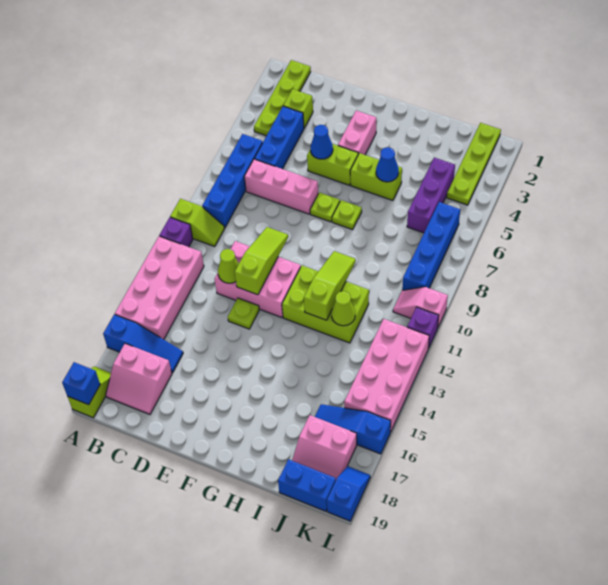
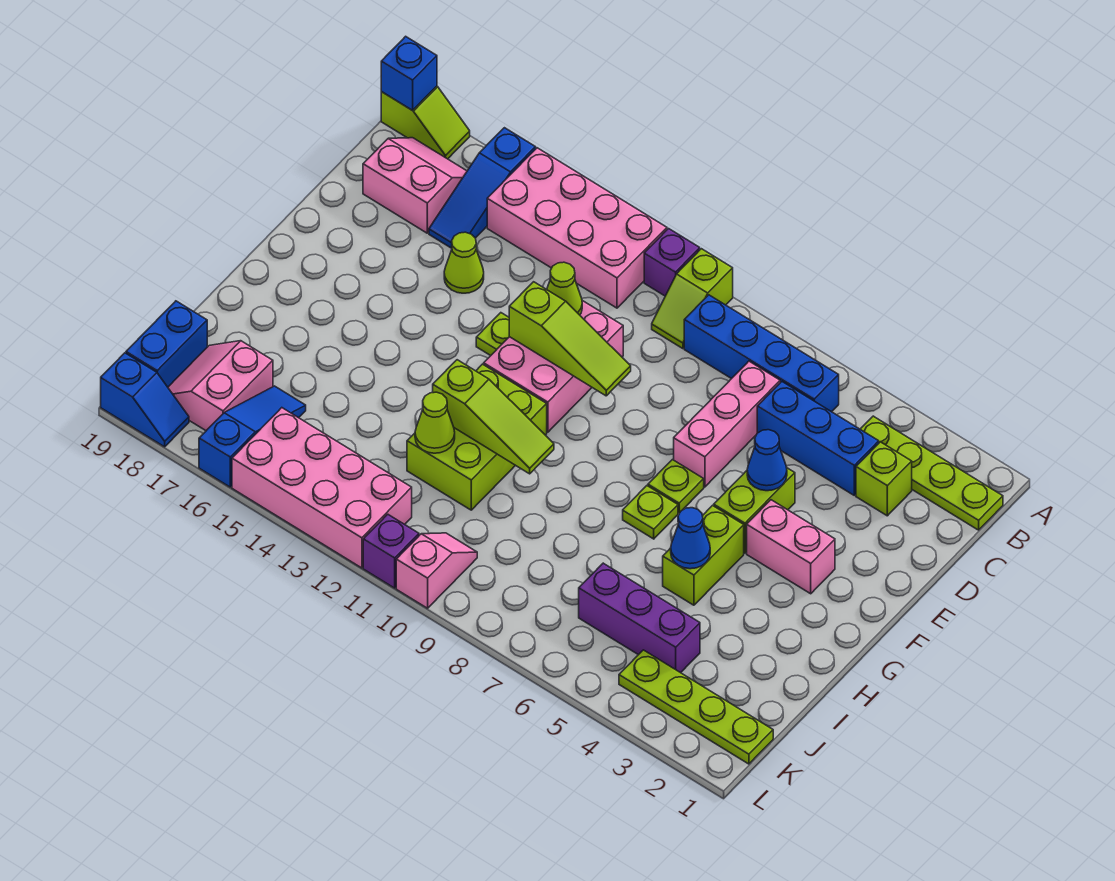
pink slope B17:C18 level 1 top 17 -> pink slope B17:C18 level 1 top C
none -> lime cone D15 level 1
blue brick K6:K9 level 1 -> none

